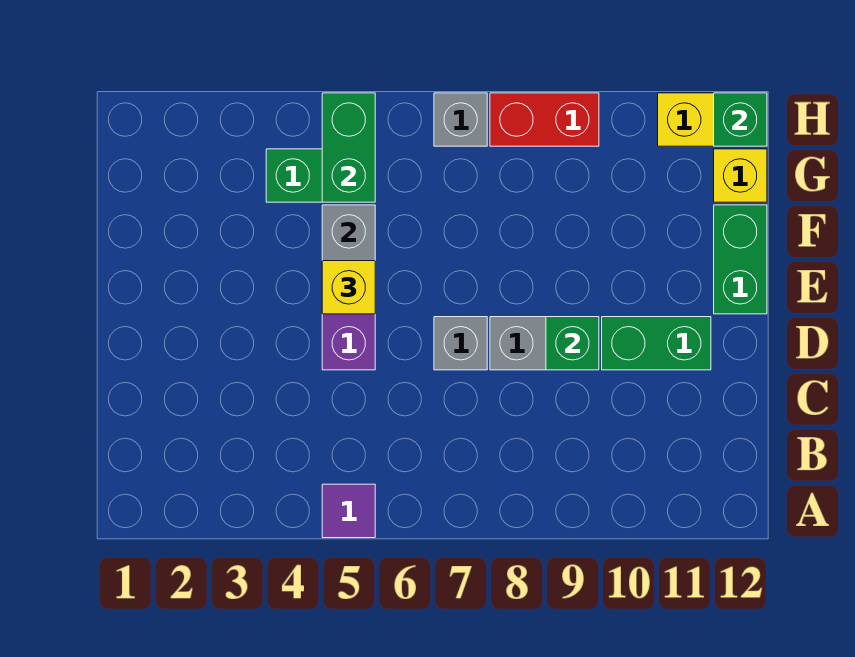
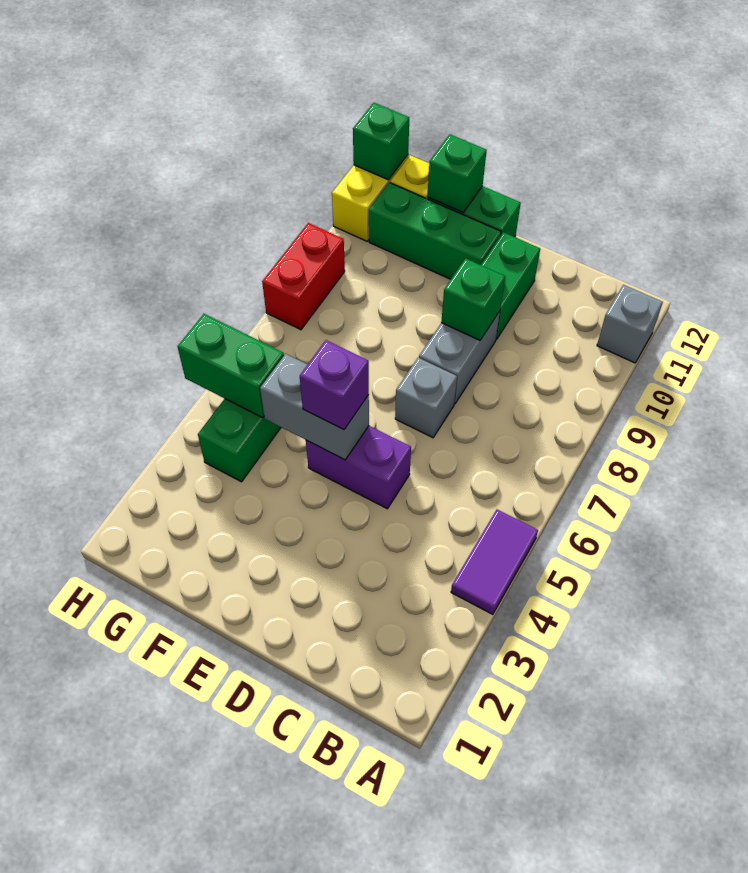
purple tile A5 level 1 -> purple tile A4:A5 level 1
yellow brick E5 level 3 -> purple brick E5 level 3
none -> green brick E11:G11 level 1
none -> green brick F12 level 2
grey brick H7 level 1 -> grey brick A11 level 1

